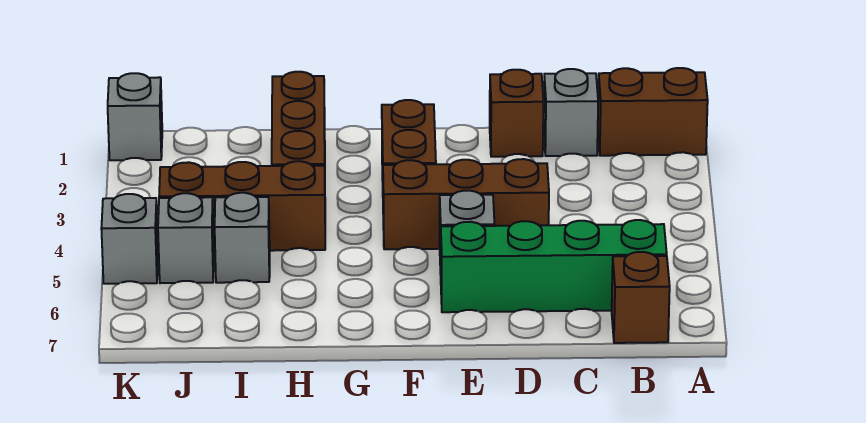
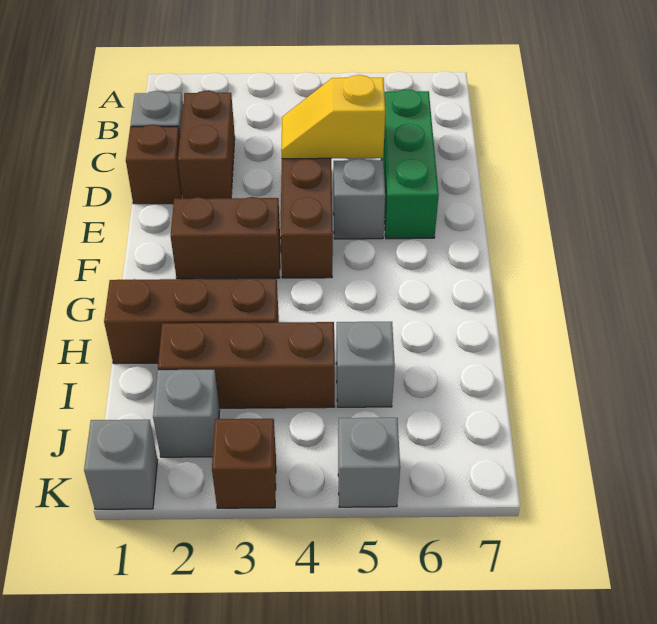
brown brick A1:B1 level 1 -> brown brick C2:D2 level 1
green brick B6:E6 level 1 -> green brick C6:E6 level 1
brown brick B7 level 1 -> brown brick K3 level 1
none -> yellow slope D4:D5 level 2 top 5
brown brick H4:J4 level 1 -> brown brick I2:I4 level 1
grey brick J5 level 1 -> grey brick J2 level 1

